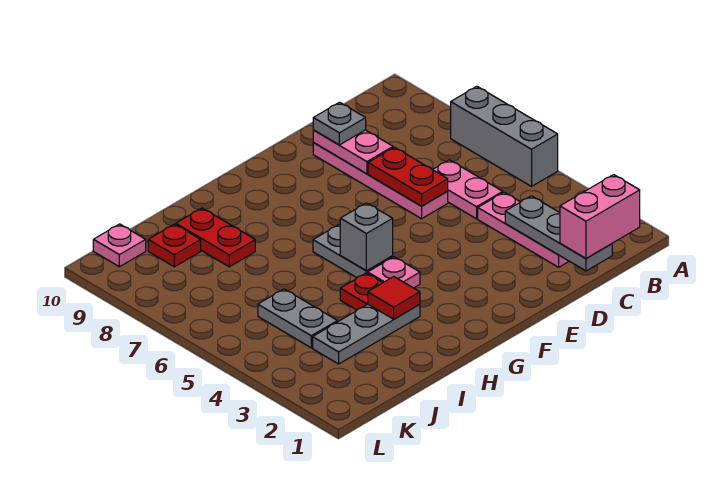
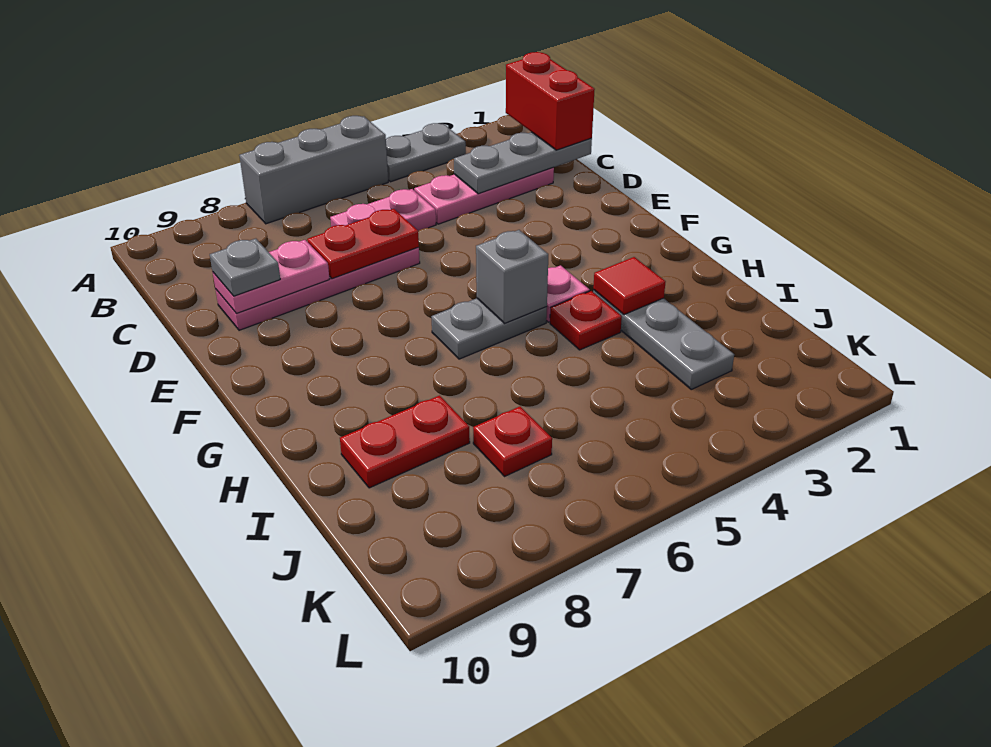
pink brick B1:C1 level 3 -> red brick B1:C1 level 3
grey plate J4:J5 level 1 -> grey plate A3:A4 level 1
red plate J9 level 1 -> red plate J7 level 1
pink plate K10 level 1 -> none

